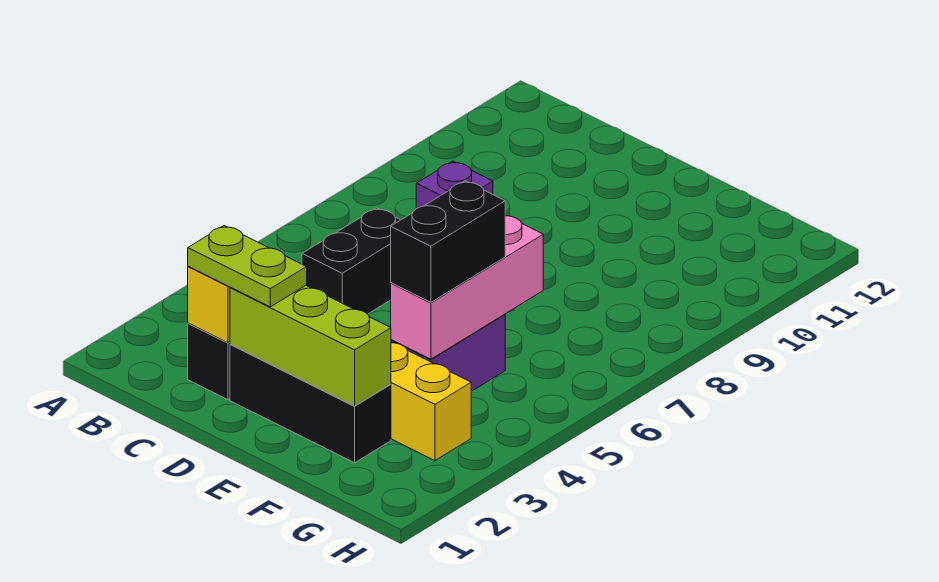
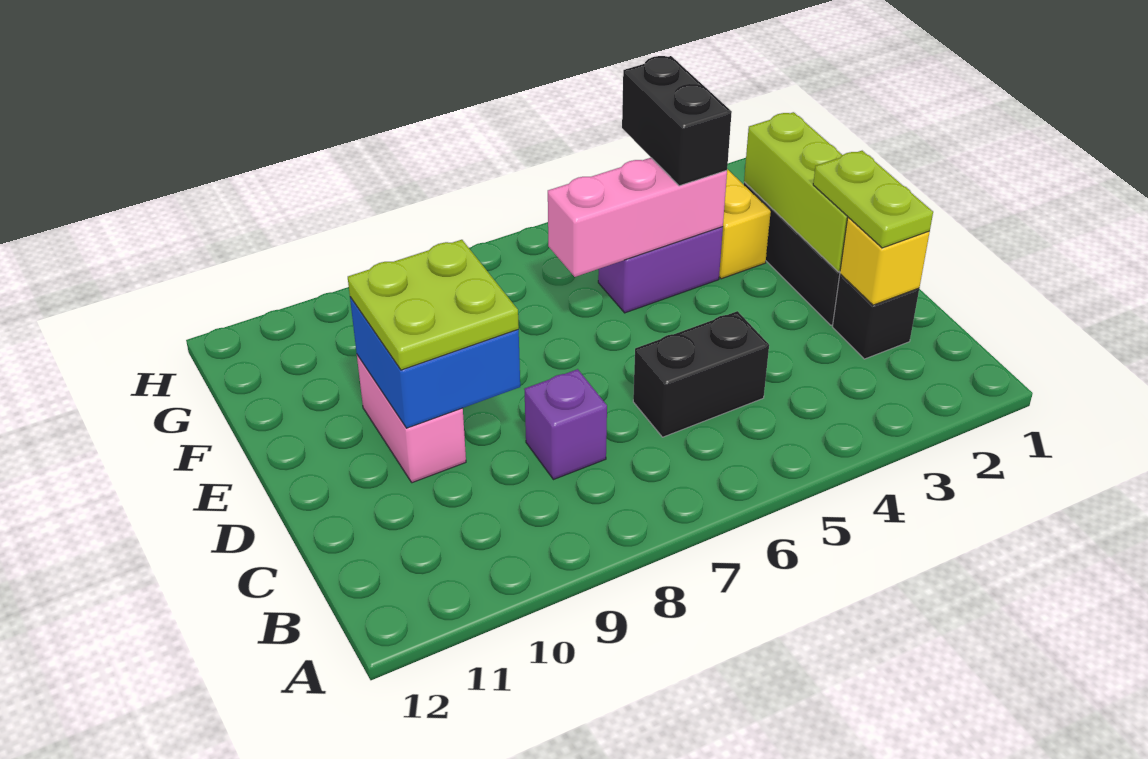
none -> blue brick D9:E10 level 2
none -> lime plate D9:E10 level 3
none -> pink brick D10:E10 level 1
black brick F4:F5 level 3 -> black brick F4:G4 level 3

